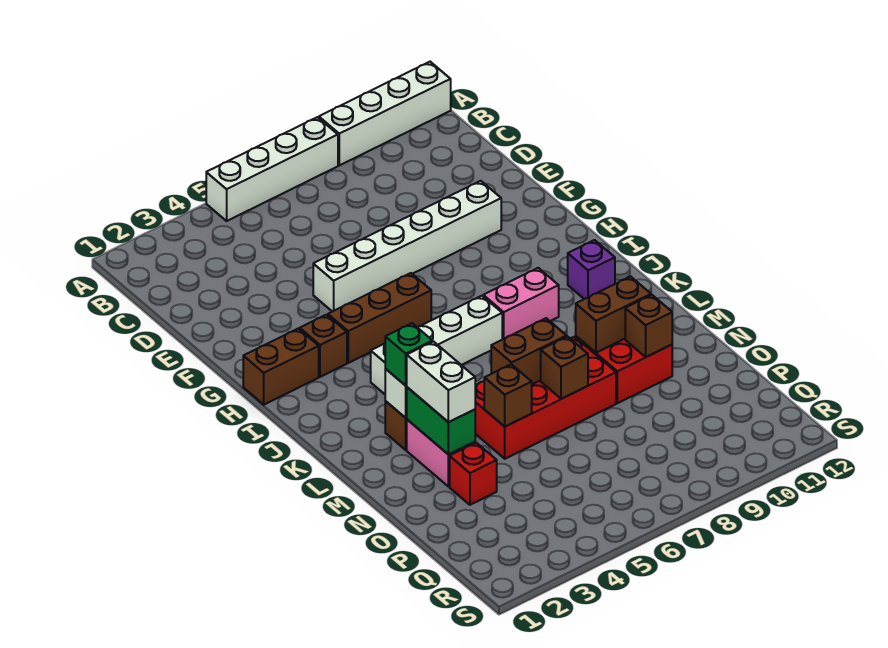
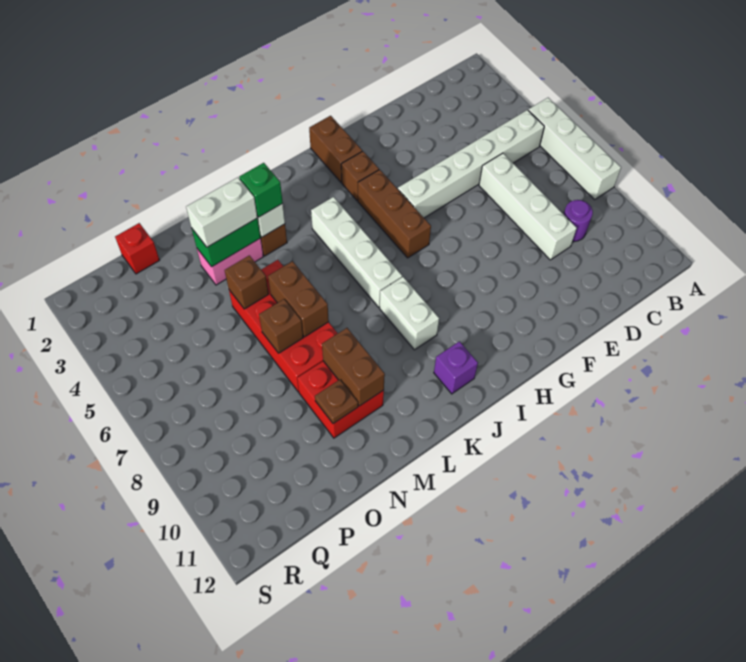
white brick A9:A12 level 1 -> white brick D6:D9 level 1
none -> purple round brick C9 level 1
white brick F5:F10 level 1 -> white brick B5:G5 level 1
pink brick J8:J9 level 1 -> white brick J8:J9 level 1
brown brick N10 level 2 -> brown plate N10 level 2
red brick O3 level 1 -> red brick P1 level 1

